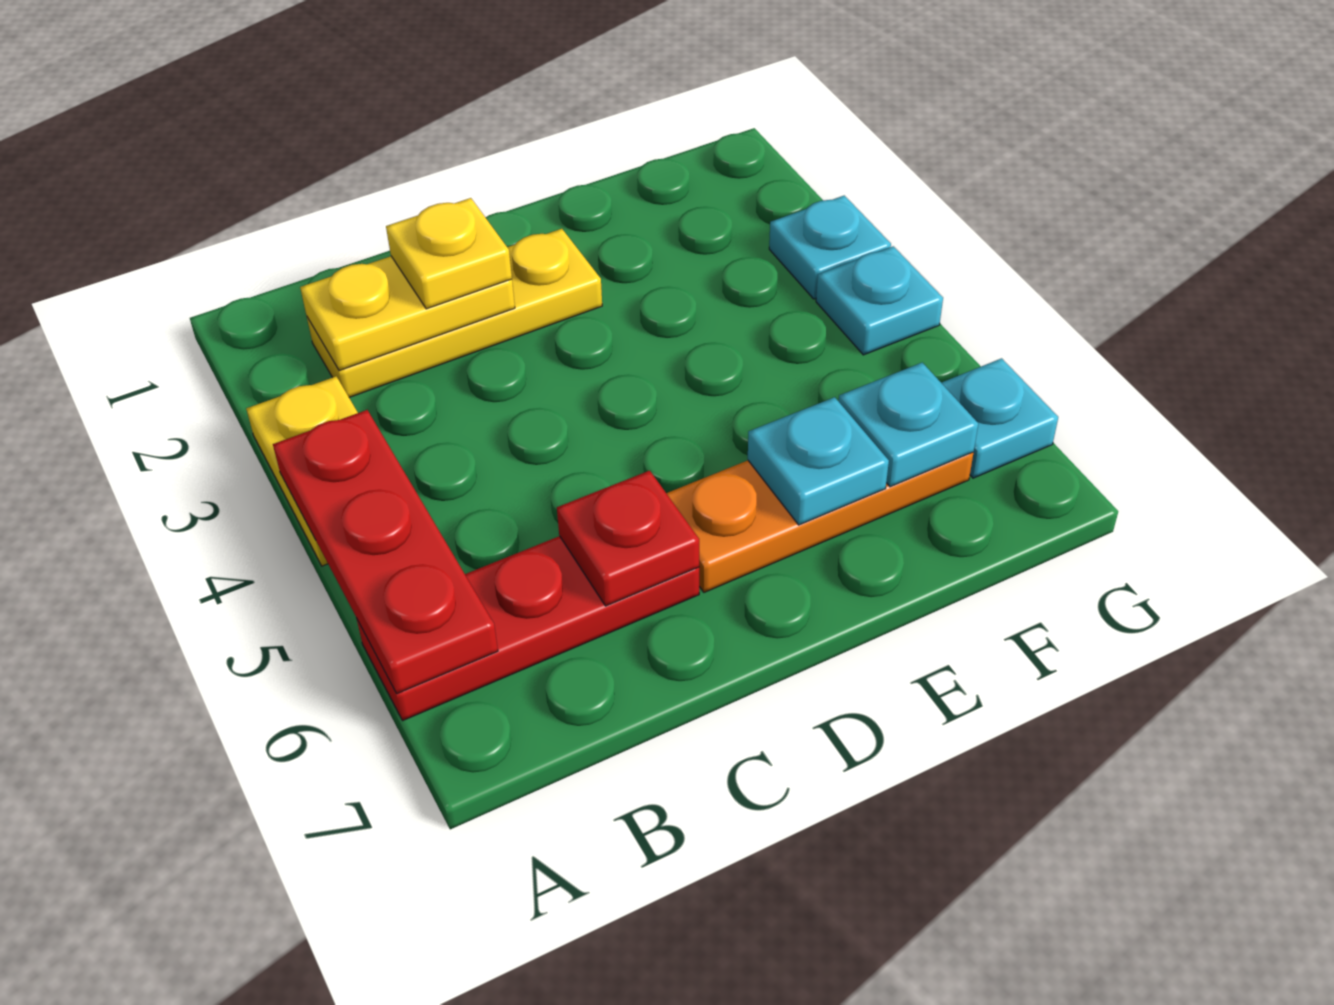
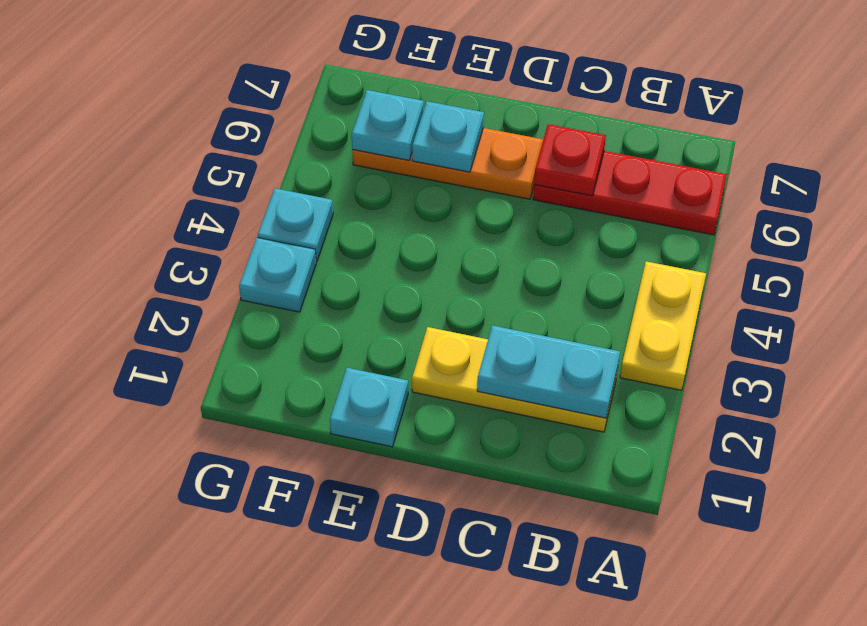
red plate A4:A6 level 2 -> none
yellow plate B2:C2 level 2 -> cyan plate B2:C2 level 2
yellow plate C2 level 3 -> none
cyan plate G6 level 1 -> cyan plate E1 level 1

